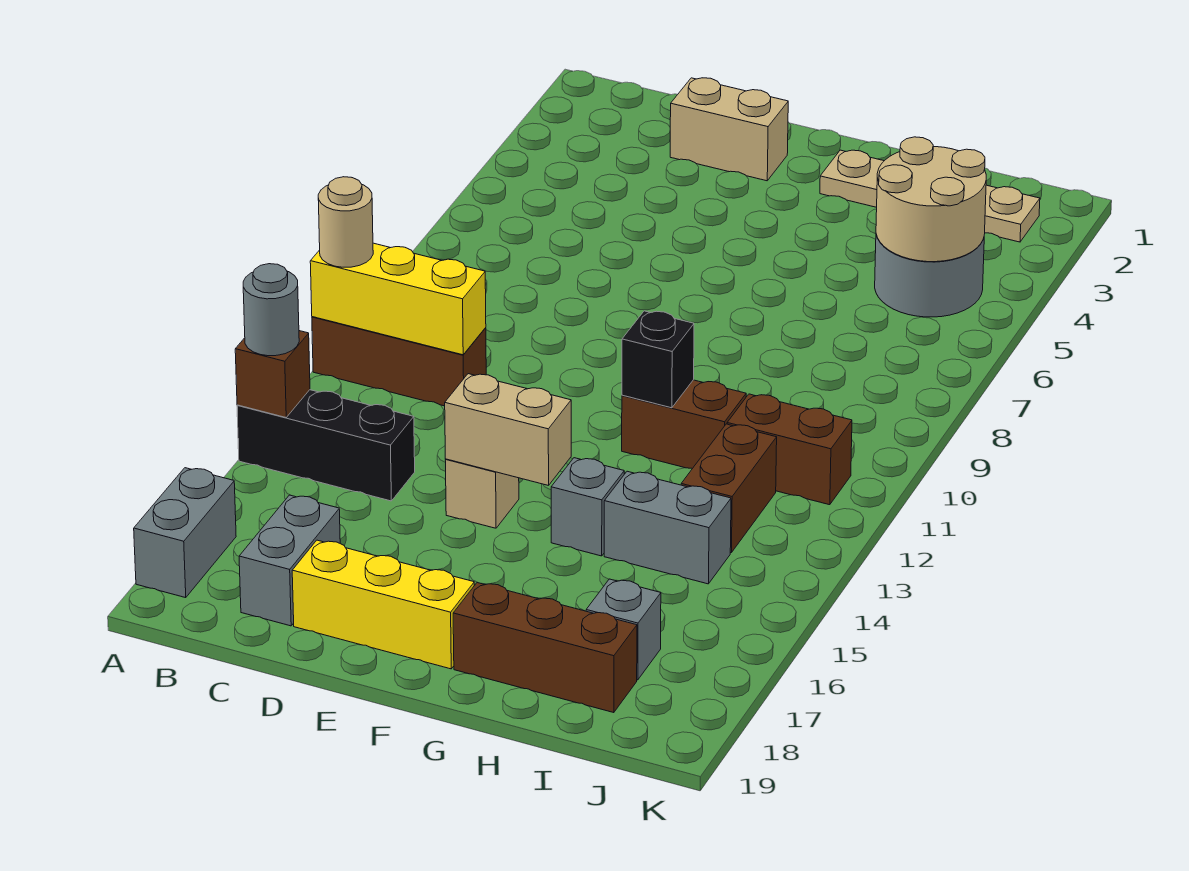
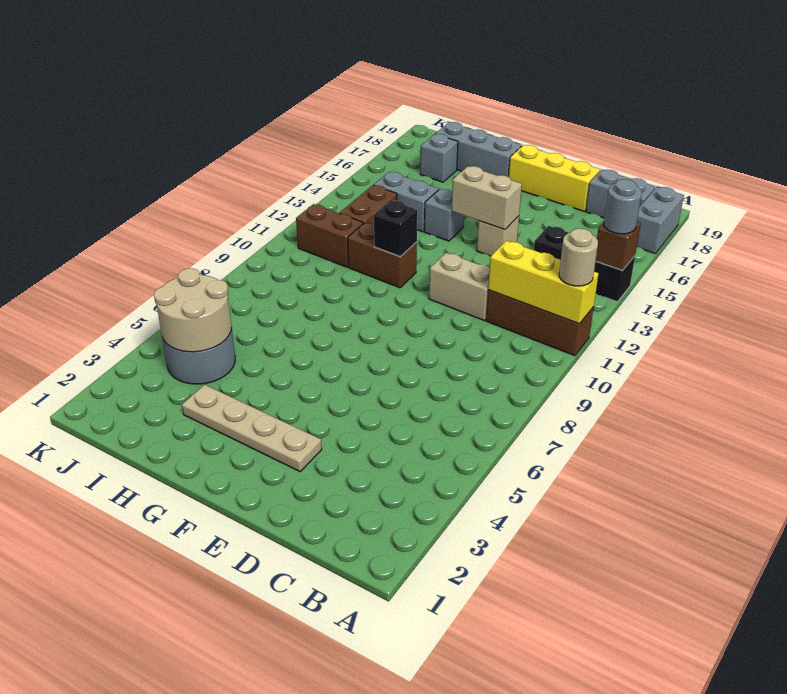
grey brick C17:C18 level 1 -> grey brick B18:C18 level 1
tan brick D2:E2 level 1 -> tan brick D11:E11 level 1
tan plate G2:J2 level 1 -> tan plate E3:H3 level 1
brown brick G18:I18 level 1 -> grey brick G18:I18 level 1

